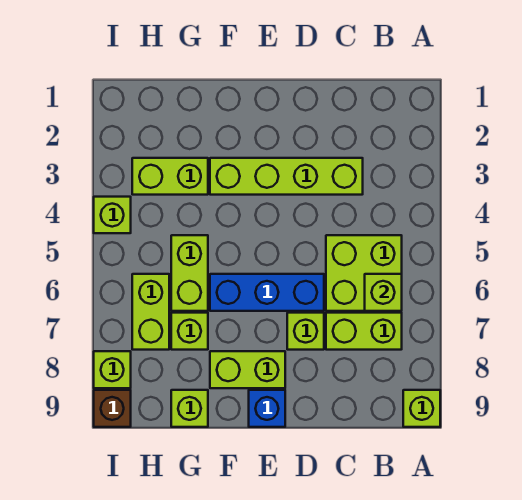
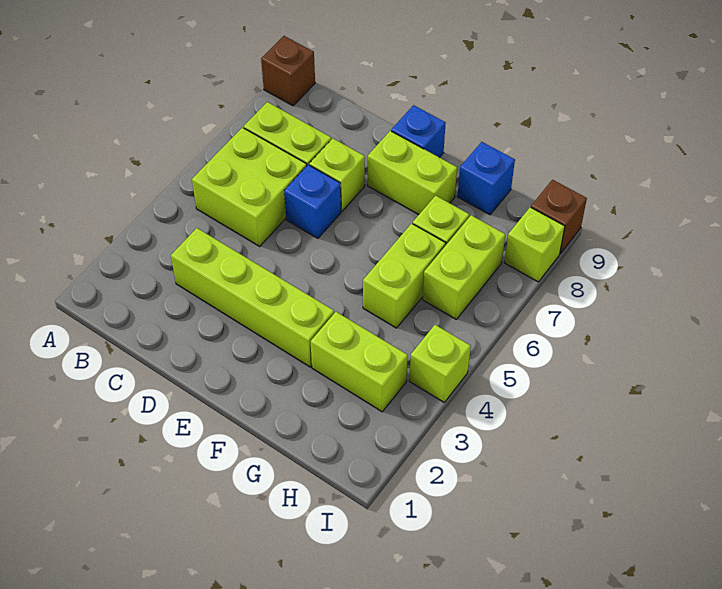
lime brick A9 level 1 -> brown brick A9 level 1
lime brick B6 level 2 -> none
blue brick D6:F6 level 1 -> blue brick D6 level 1
lime brick G9 level 1 -> blue brick G9 level 1

